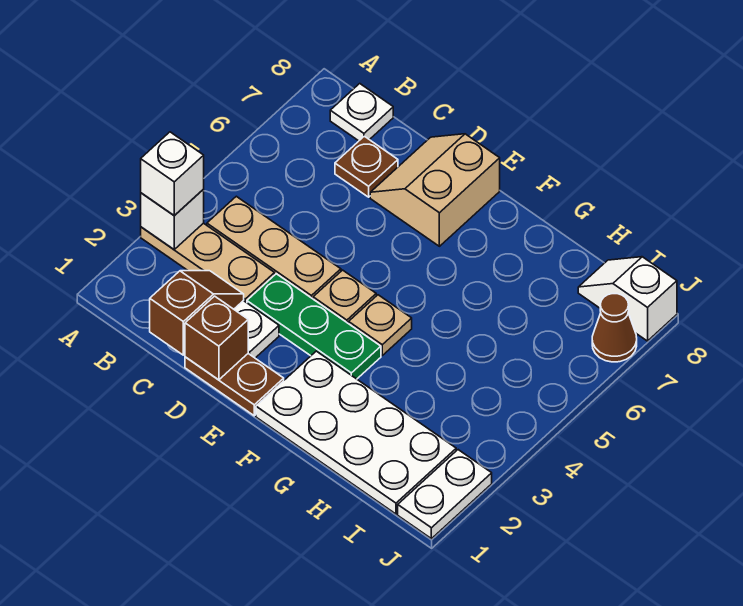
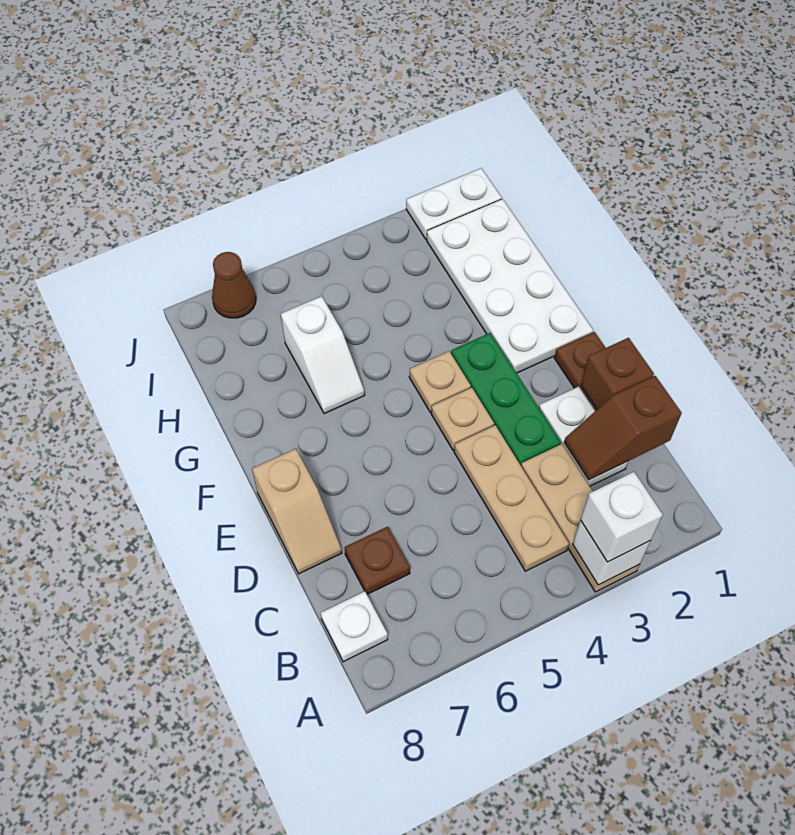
tan slope D7:E8 level 1 top E -> tan slope D8:E8 level 1 top E
white slope I8:J8 level 1 top J -> white slope G6:H6 level 1 top H

